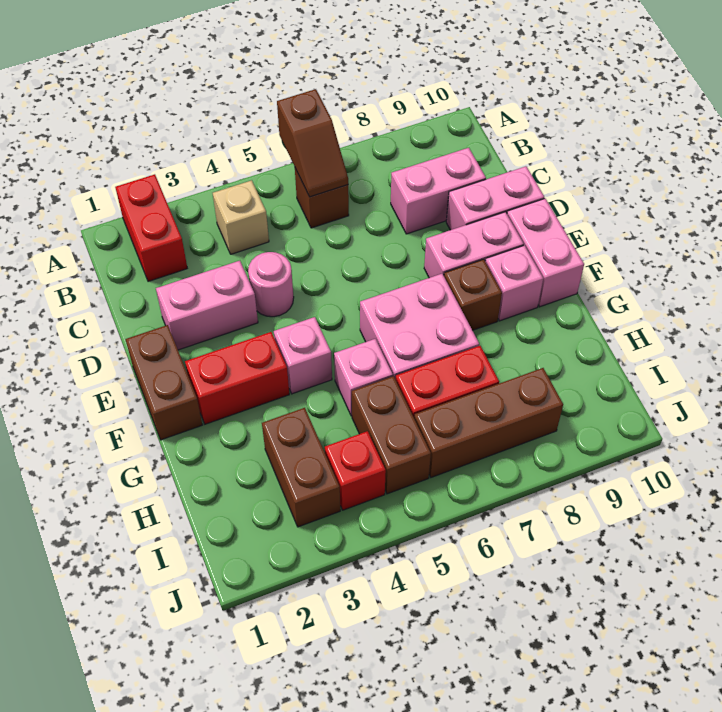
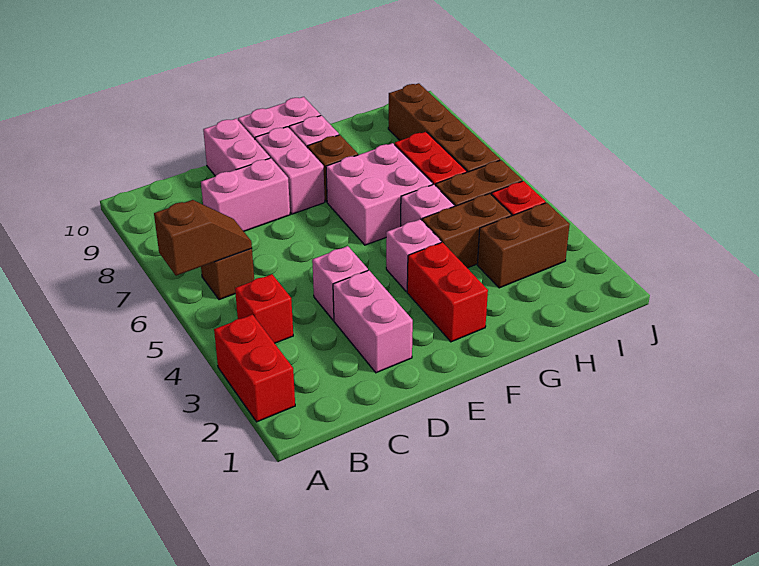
red brick A2:B2 level 1 -> red brick A2:A3 level 1
tan brick B4 level 1 -> red brick B4 level 1
pink brick C8:C9 level 1 -> pink brick C8:D8 level 1
pink round brick D4 level 1 -> pink brick D4 level 1
brown brick E1:F1 level 1 -> brown brick G4:H4 level 1
brown brick I6:I8 level 1 -> brown brick I6:I9 level 1

